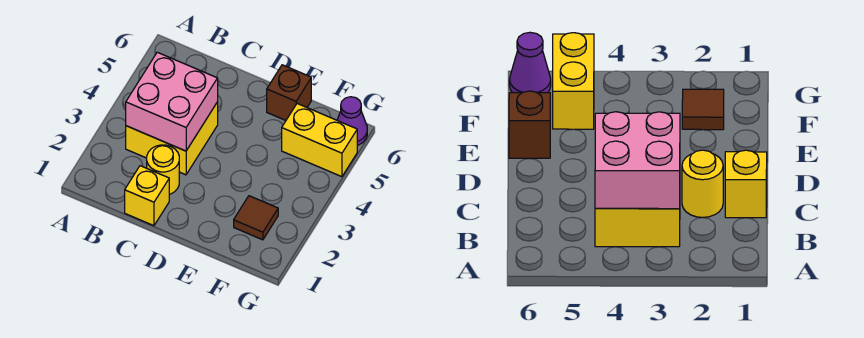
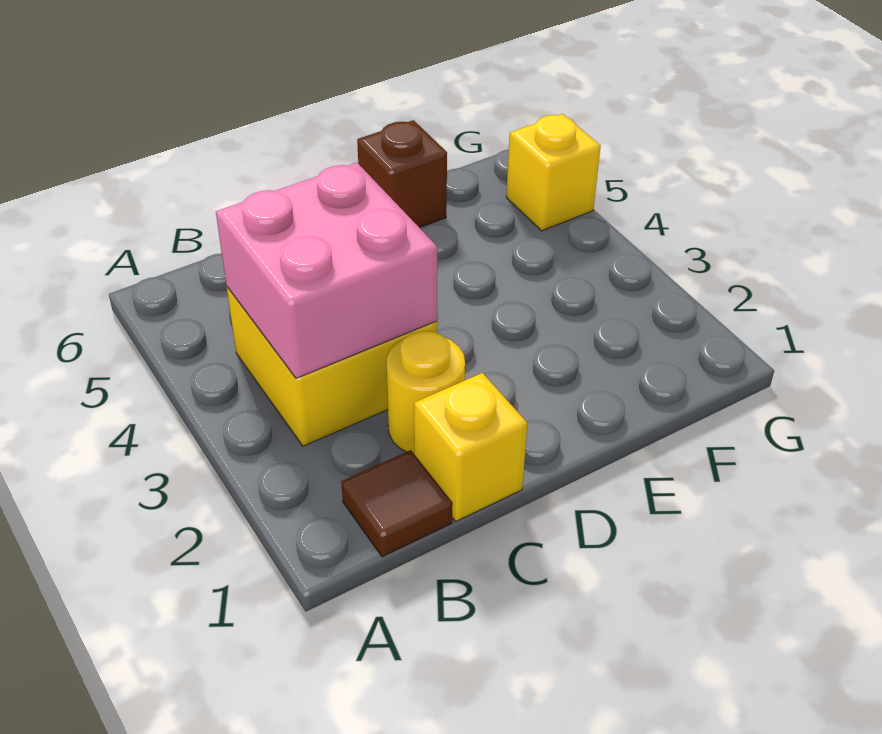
brown tile F2 level 1 -> brown tile B1 level 1
yellow brick F5:G5 level 1 -> yellow brick G5 level 1
purple cone G6 level 1 -> none

